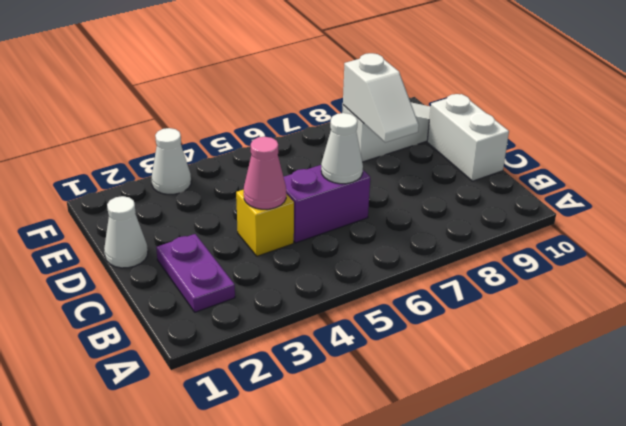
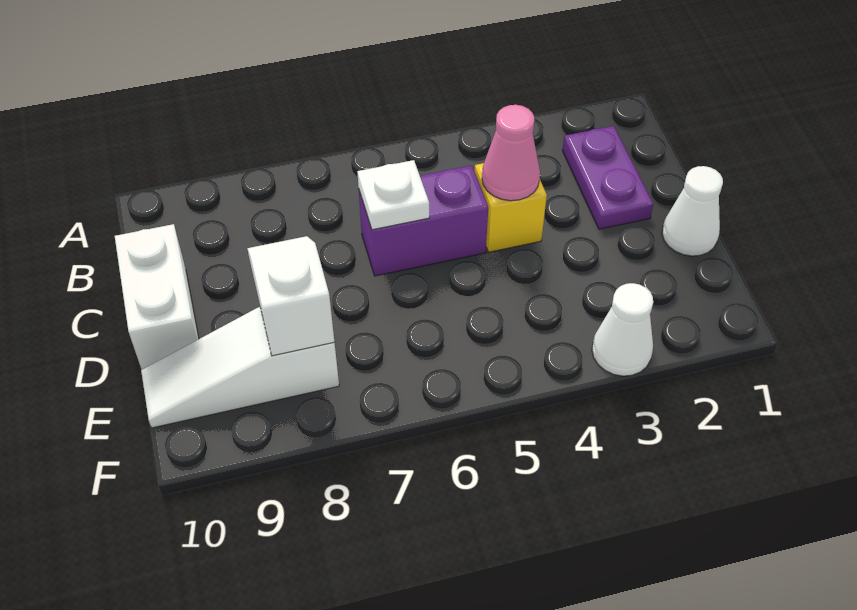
white cone C6 level 2 -> white plate C6 level 2

